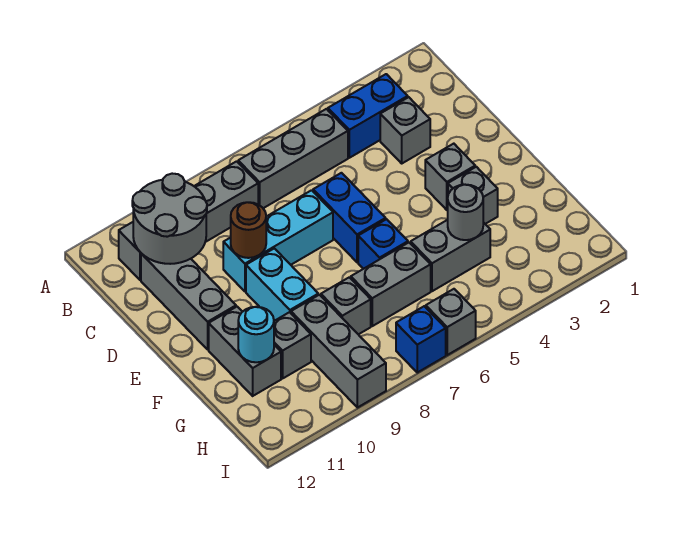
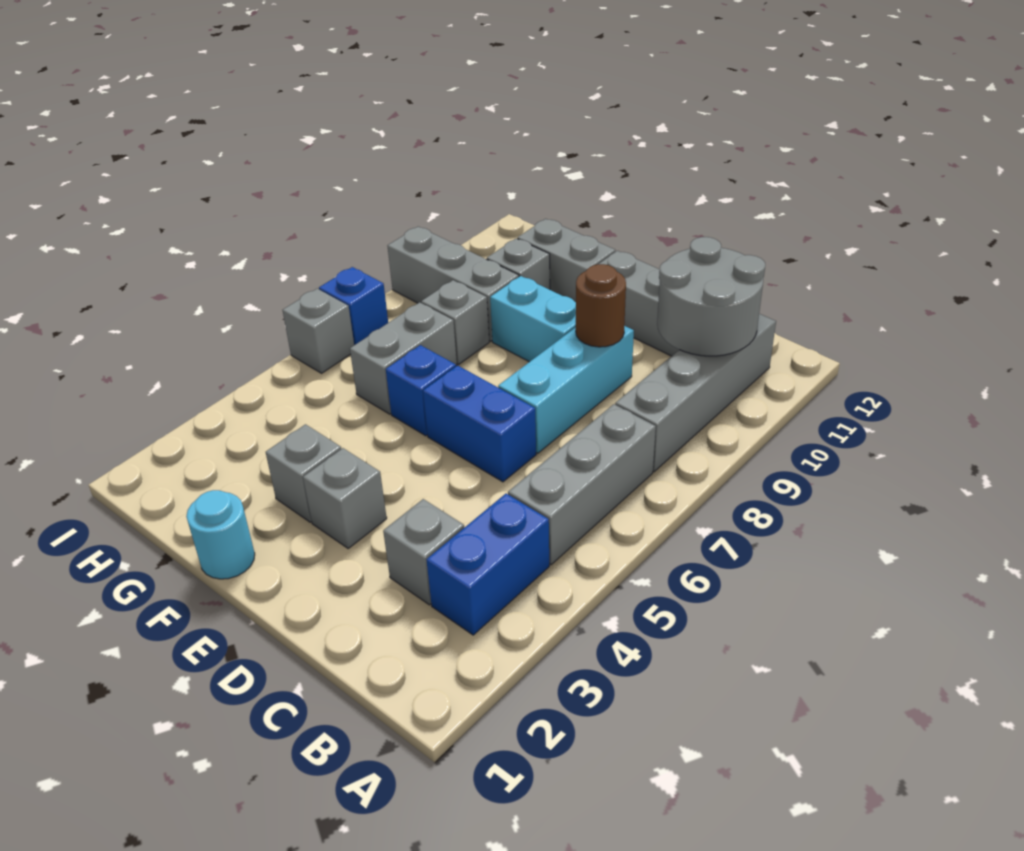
grey brick G4:G5 level 1 -> none
grey round brick G4 level 2 -> none
cyan round brick G11 level 2 -> cyan round brick F1 level 1

